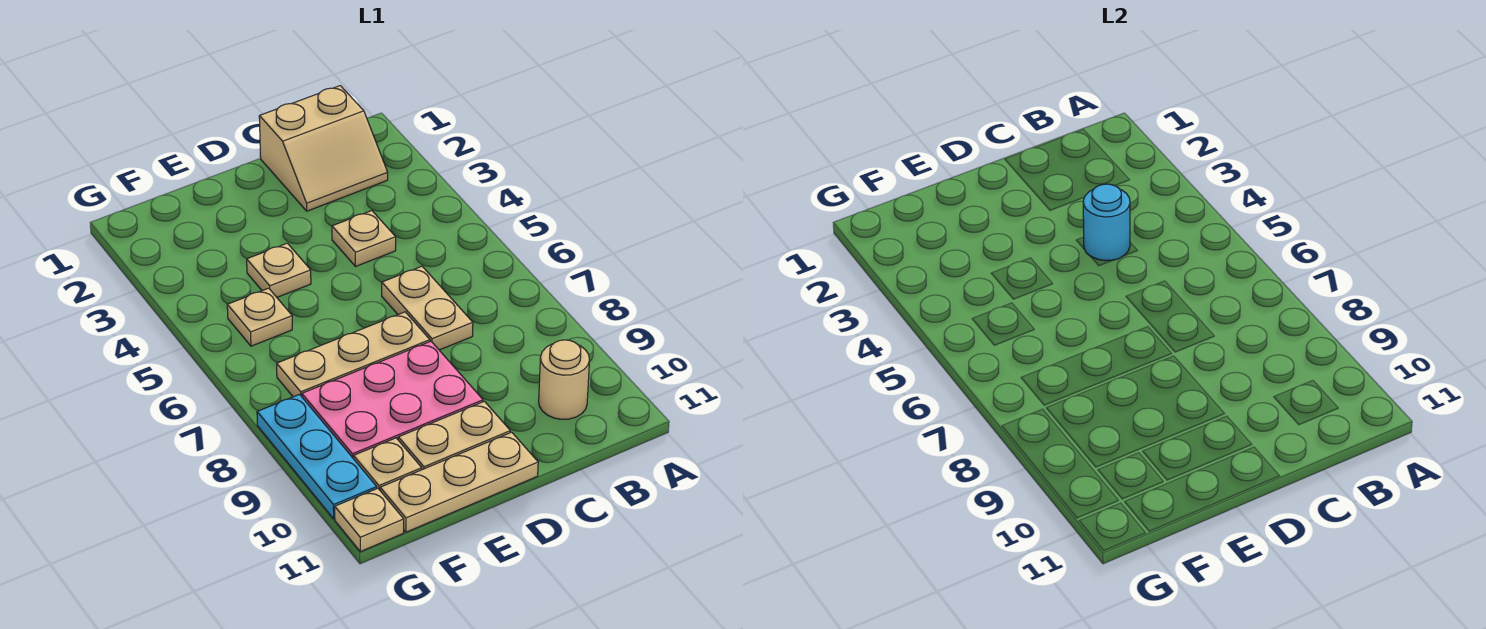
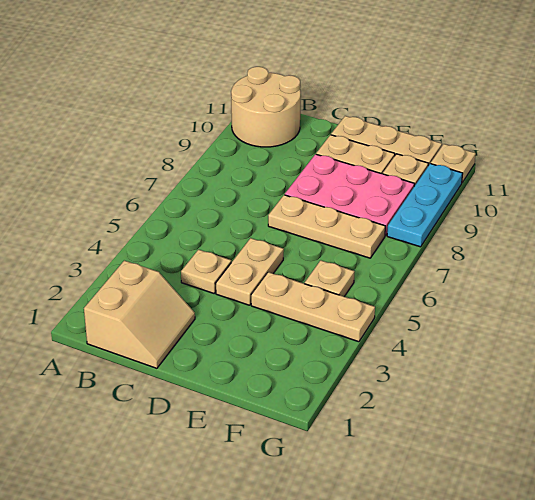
tan slope B1:C2 level 1 top 1 -> tan slope B1:C2 level 1 top B
tan round brick B10 level 1 -> tan round brick A10:B11 level 1
cyan round brick C4 level 2 -> none
tan plate C6:C7 level 1 -> tan plate D4:D5 level 1
tan plate E4 level 1 -> tan plate E4:G4 level 1

